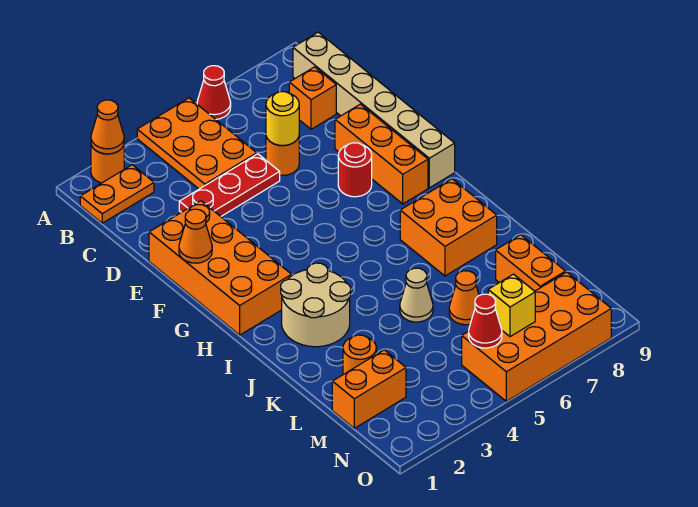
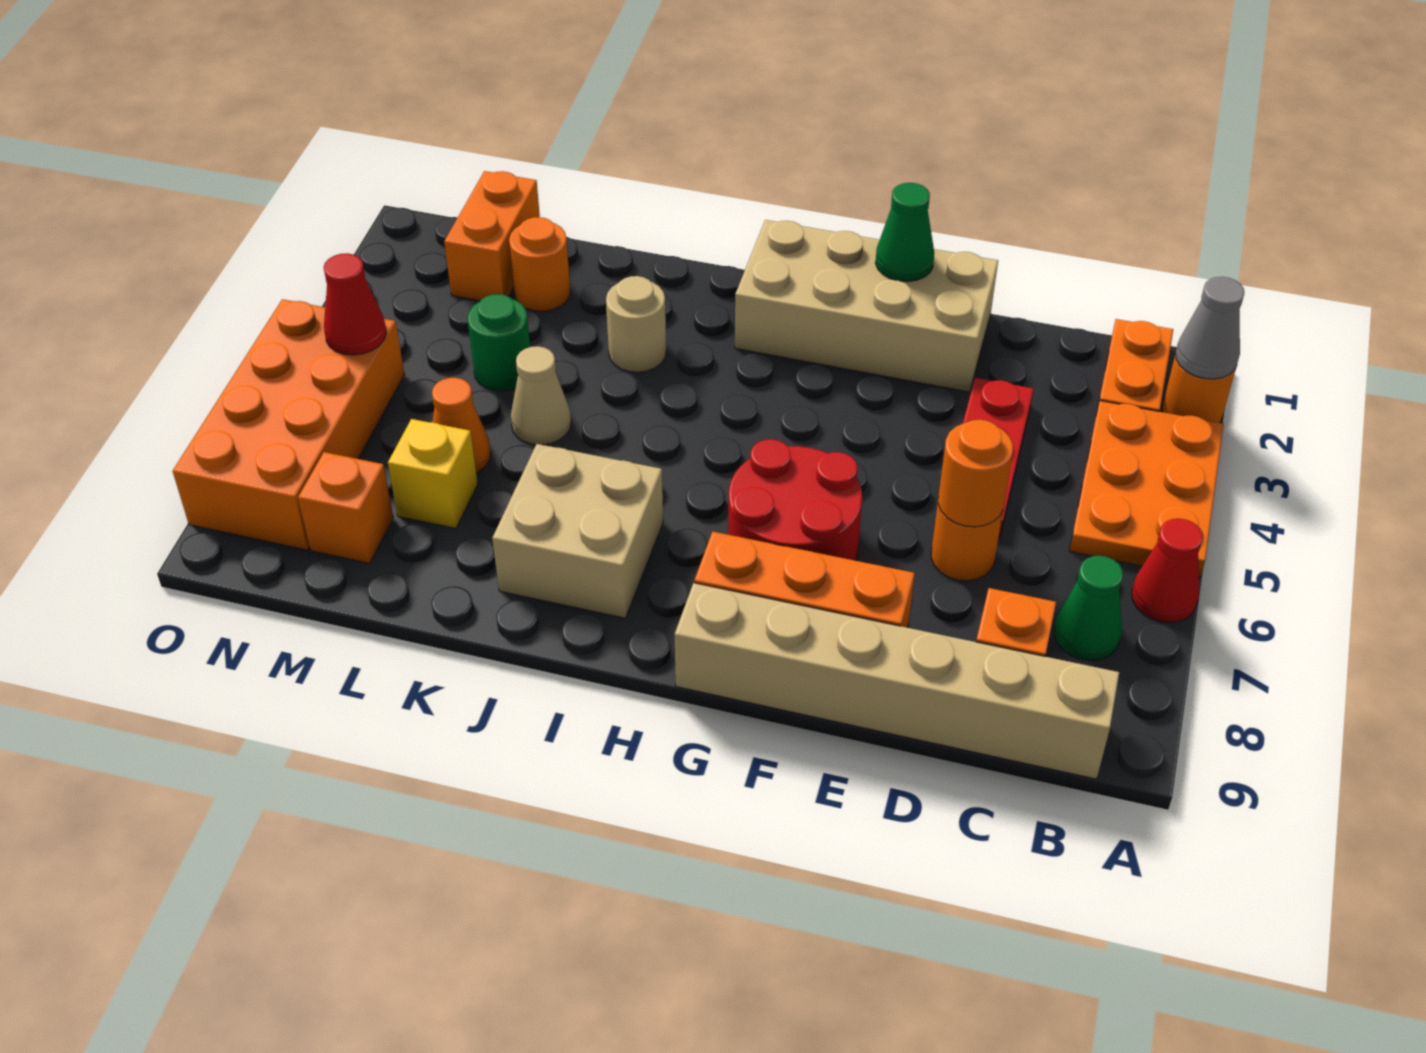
orange cone A2 level 2 -> grey cone A2 level 2
orange plate A4:C5 level 1 -> orange plate A3:B5 level 1
none -> green cone B7 level 1
yellow round brick D6 level 2 -> orange round brick D6 level 2
orange brick E1:H2 level 1 -> tan brick E1:H2 level 1
orange cone F1 level 2 -> green cone F1 level 2
red round brick F7 level 1 -> red round brick F6:G7 level 1
tan round brick I2:J3 level 1 -> tan round brick J3 level 1
orange brick I7:J8 level 1 -> tan brick I7:J8 level 1
none -> green round brick L4 level 1
orange brick L8:M8 level 1 -> orange brick M8 level 1
yellow brick N6 level 2 -> yellow brick L7 level 1

